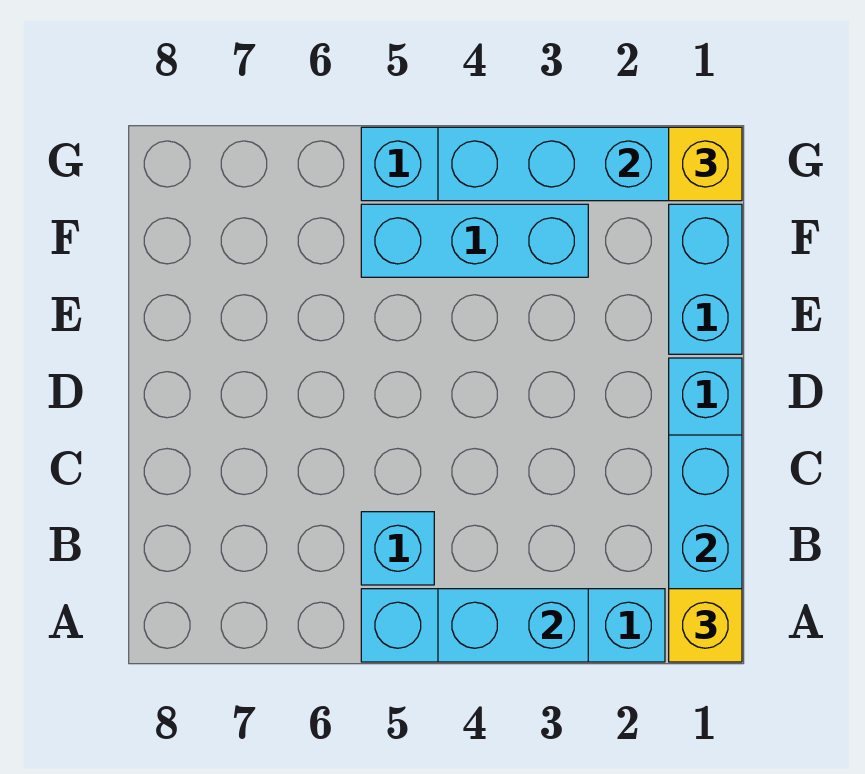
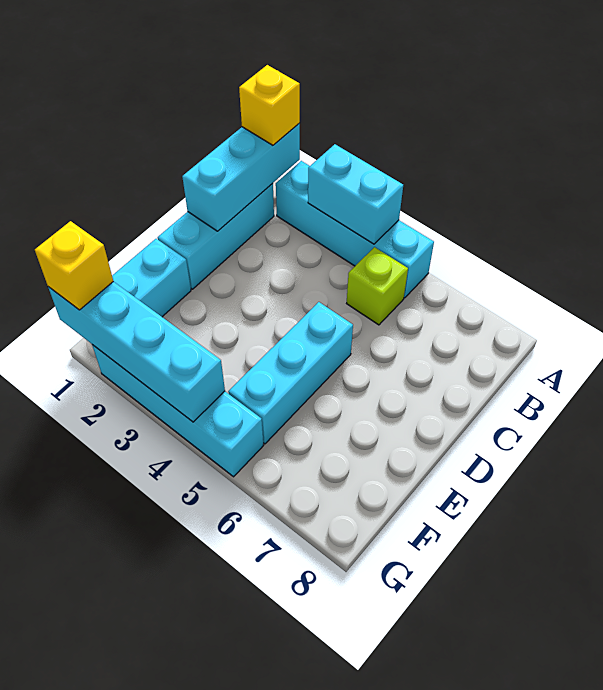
cyan brick B5 level 1 -> lime brick B5 level 1
cyan brick F3:F5 level 1 -> cyan brick D5:F5 level 1

